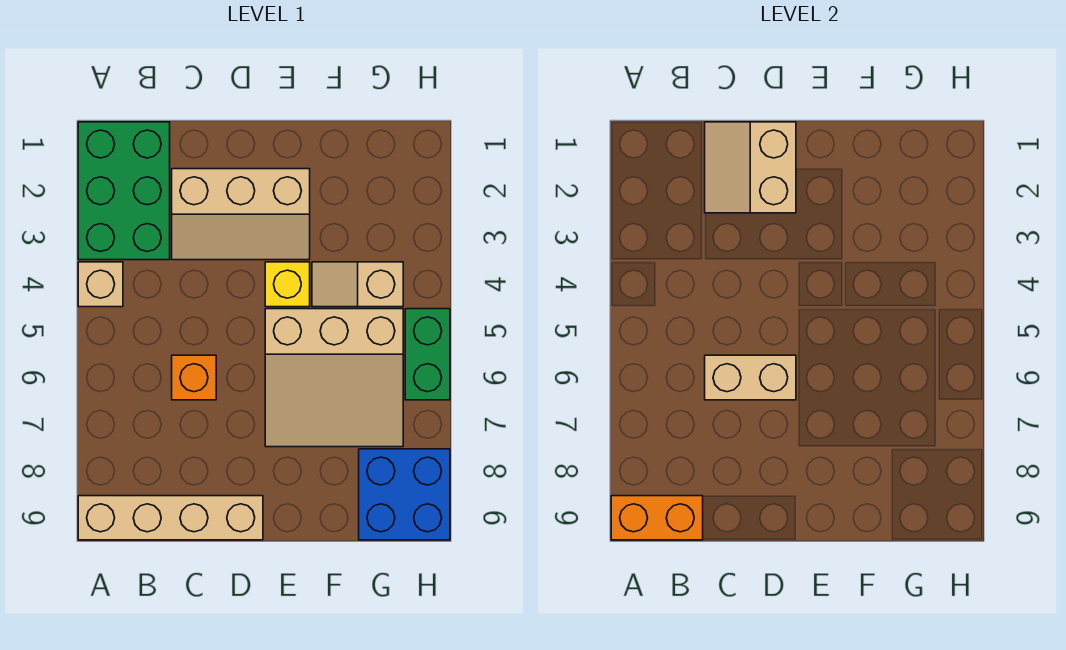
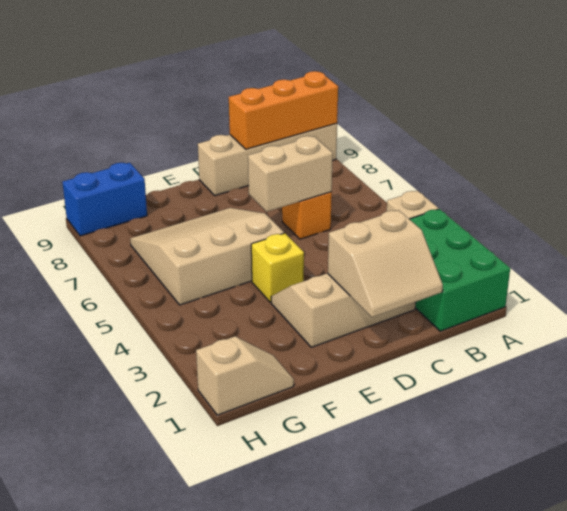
orange brick A9:B9 level 2 -> orange brick A9:C9 level 2
tan slope C1:D2 level 2 top D -> tan slope C1:D2 level 2 top 2
tan slope F4:G4 level 1 top G -> tan slope G1:H1 level 1 top H
blue brick G8:H9 level 1 -> blue brick G9:H9 level 1
green brick H5:H6 level 1 -> none

